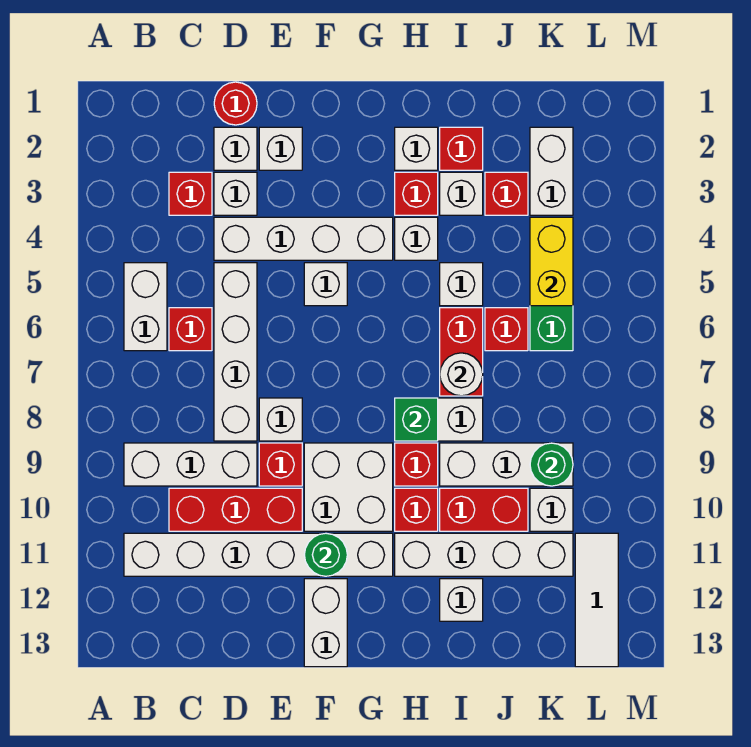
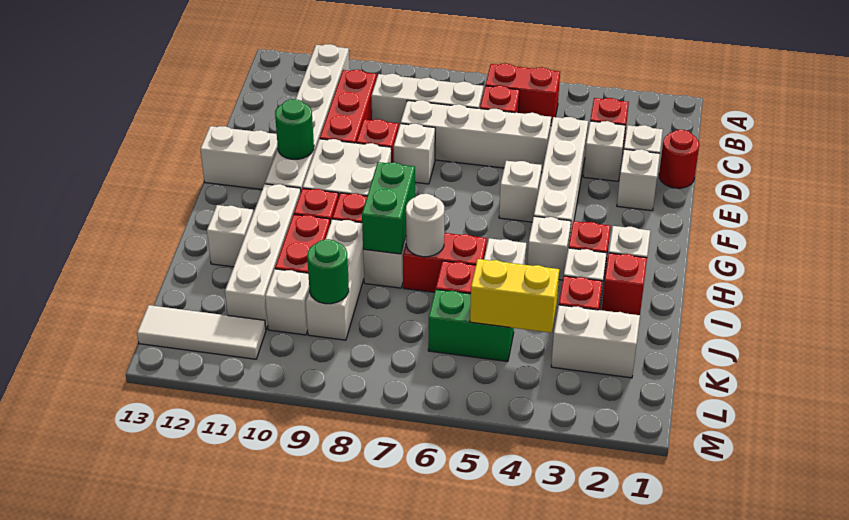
white brick B5:B6 level 1 -> red brick B5:B6 level 1
white brick B9:D9 level 1 -> white brick C7:C9 level 1
green brick H8 level 2 -> green brick H8:I8 level 2

